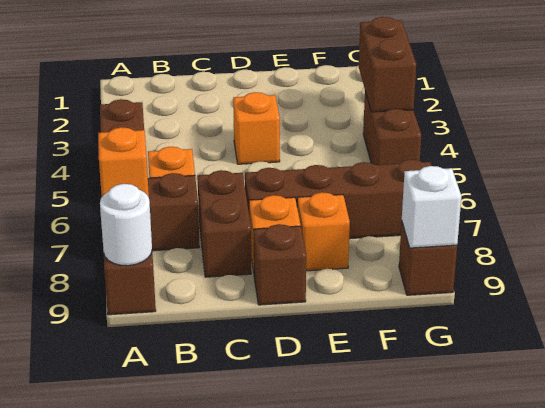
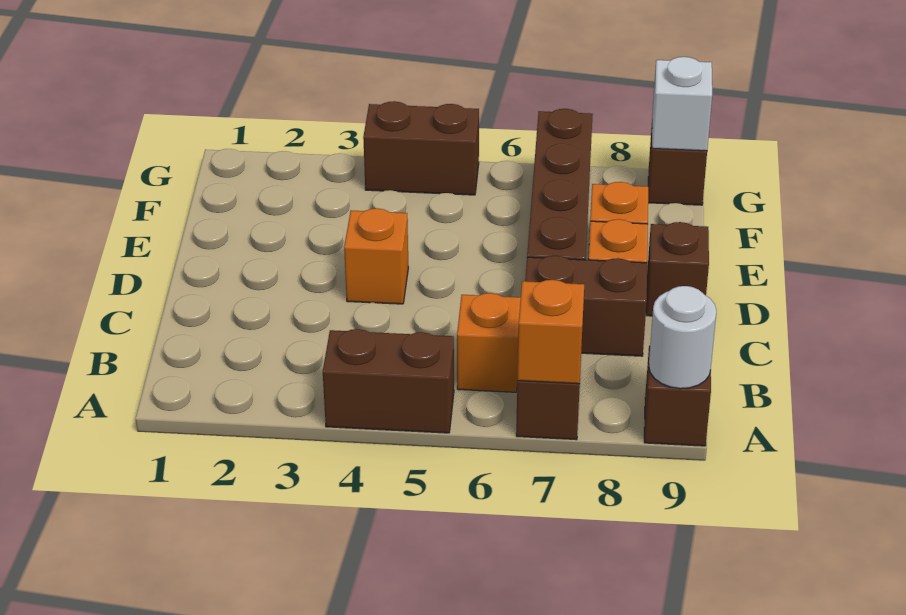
brown brick G3:G4 level 2 -> none

